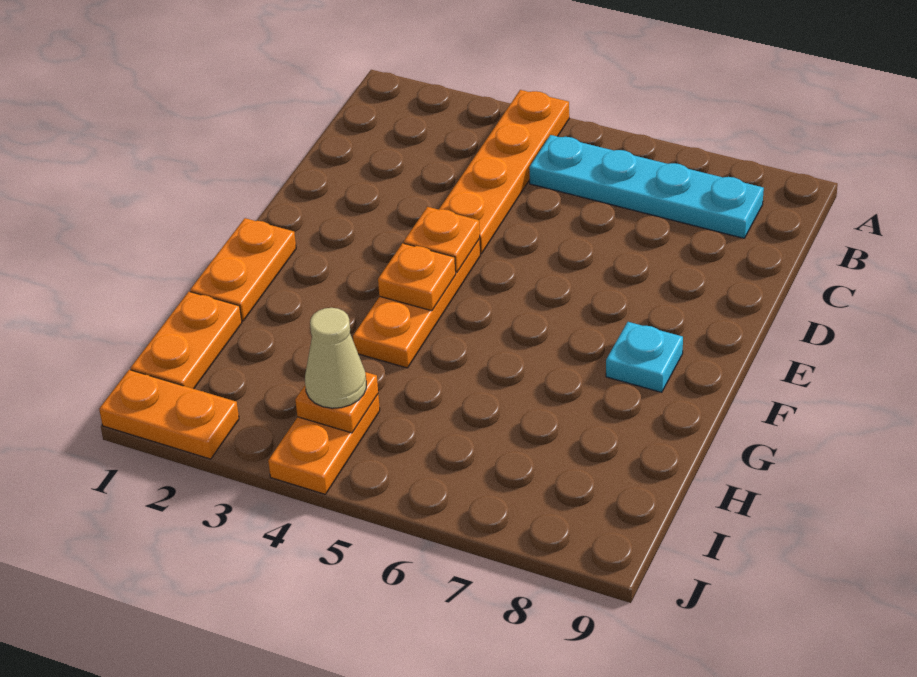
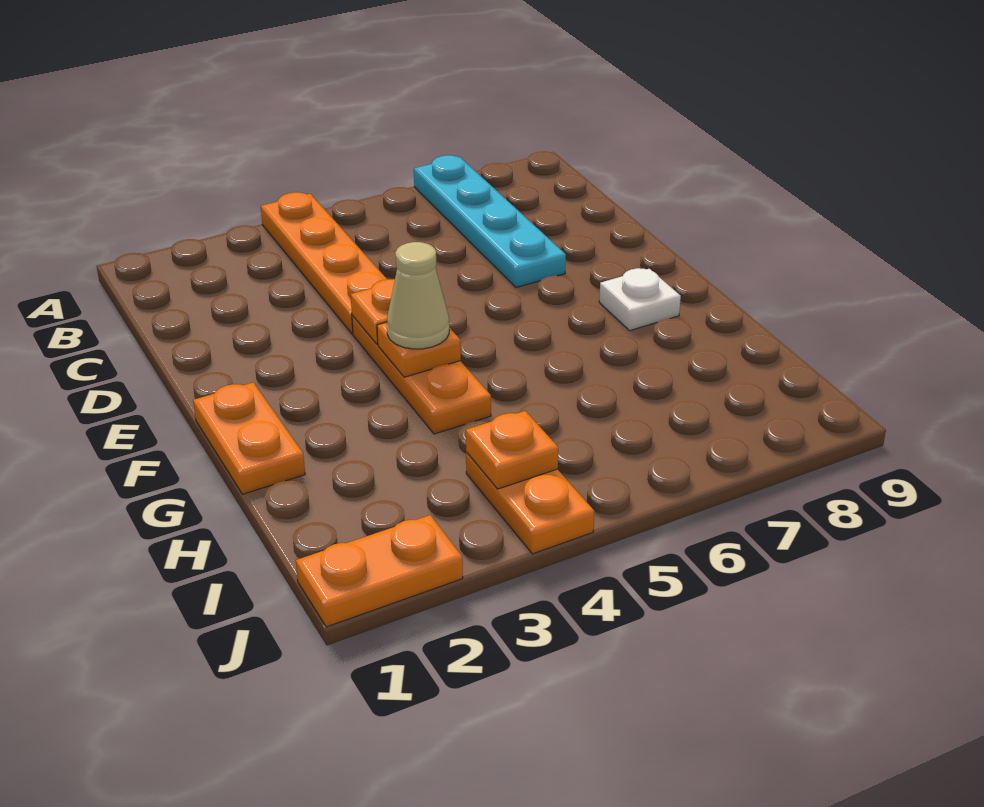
cyan plate B5:B8 level 1 -> cyan plate A7:D7 level 1
cyan plate F8 level 1 -> white plate F8 level 1
orange plate H1:I1 level 1 -> none
tan cone I4 level 3 -> tan cone F4 level 3

